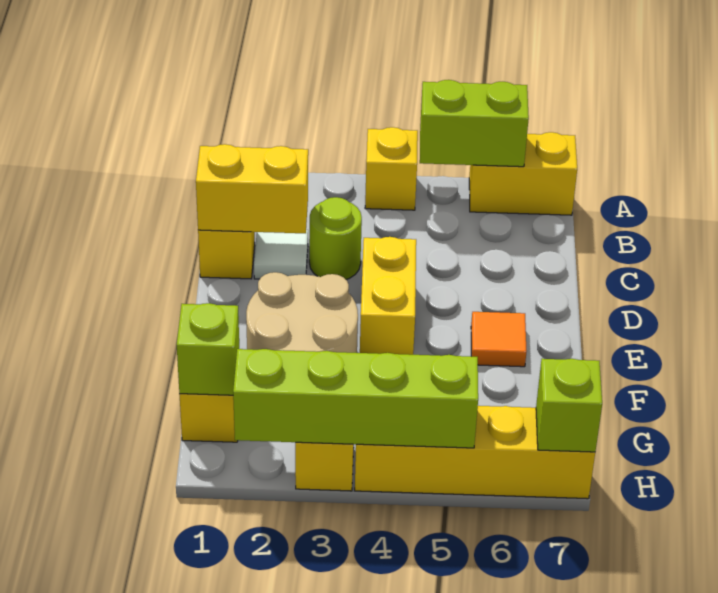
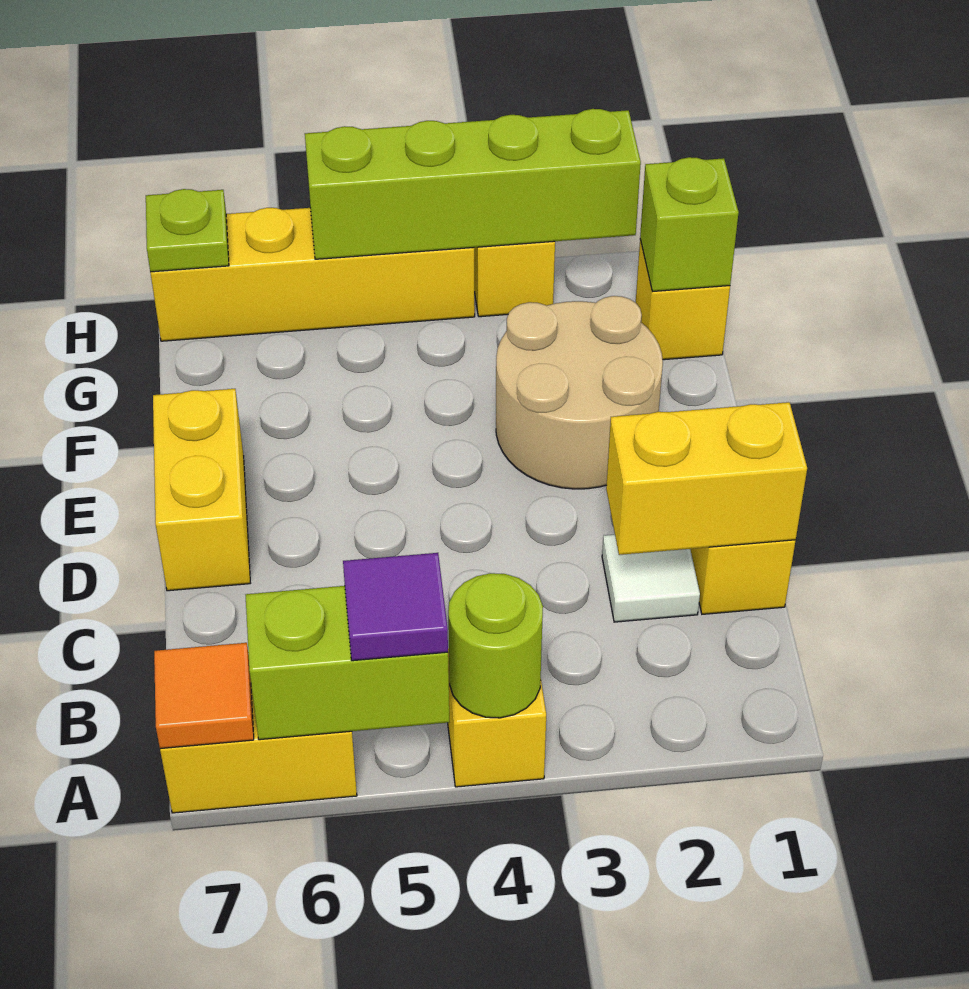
none -> purple tile A5 level 3
lime round brick C3 level 1 -> lime round brick A4 level 2
yellow brick D4:E4 level 1 -> yellow brick D7:E7 level 1
orange tile E6 level 1 -> orange tile A7 level 2
lime brick H7 level 2 -> lime plate H7 level 2

